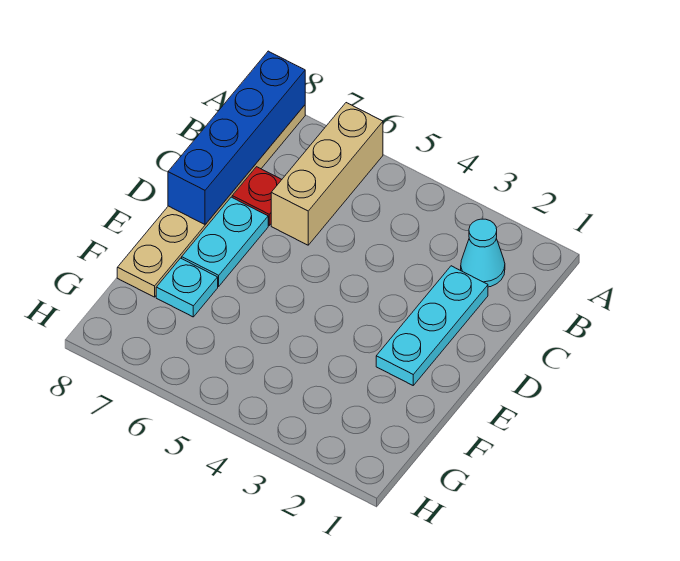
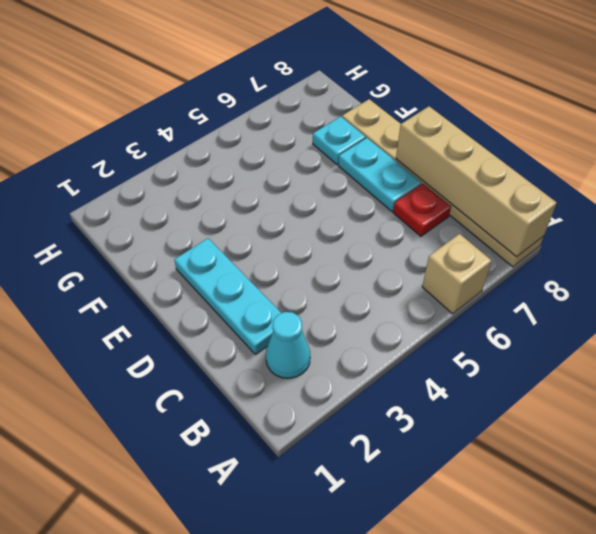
tan brick A6:C6 level 1 -> tan brick A6 level 1
blue brick A8:D8 level 2 -> tan brick A8:D8 level 2

